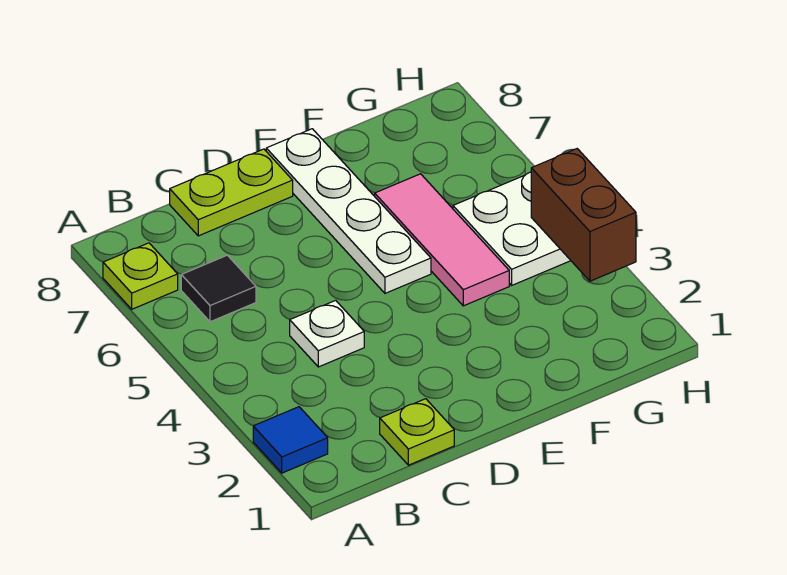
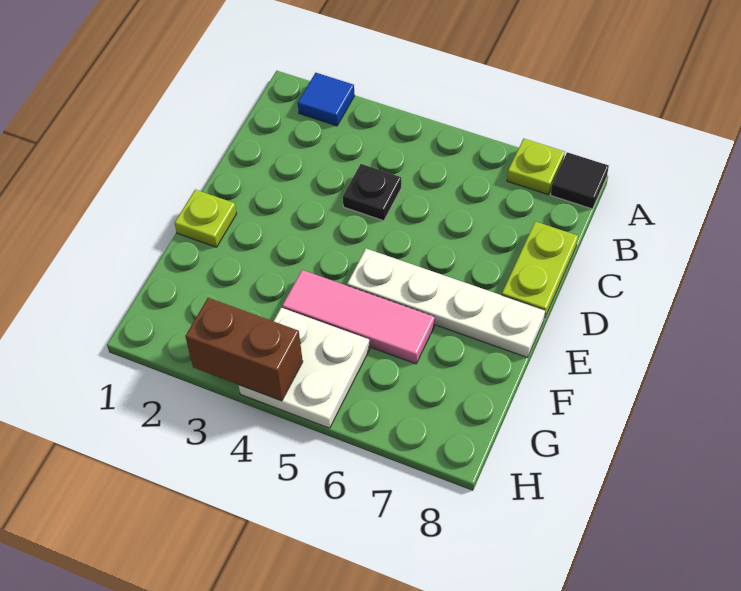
black tile B6 level 1 -> black tile A8 level 1
lime plate C1 level 1 -> lime plate E1 level 1
white plate C4 level 1 -> black plate C4 level 1

